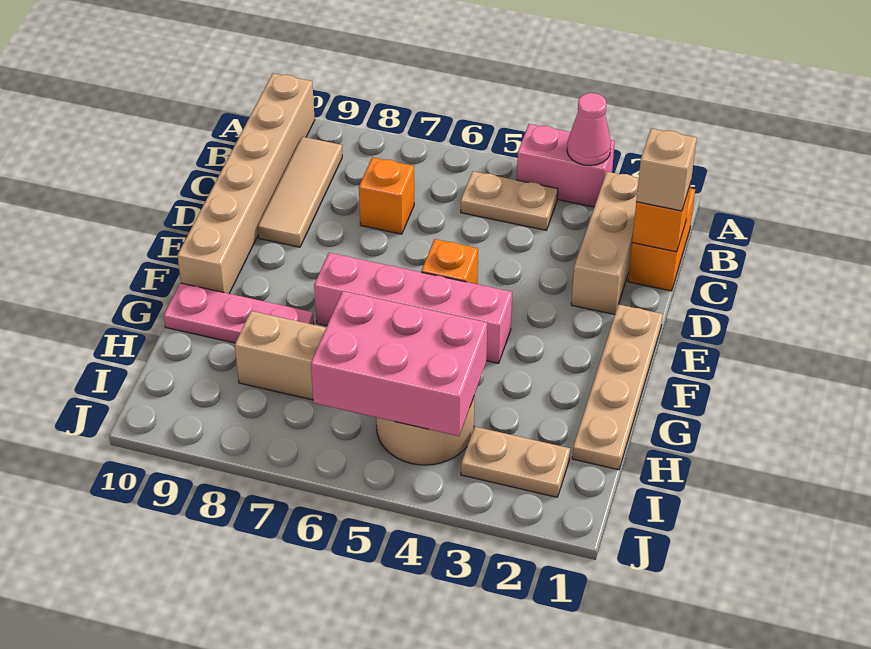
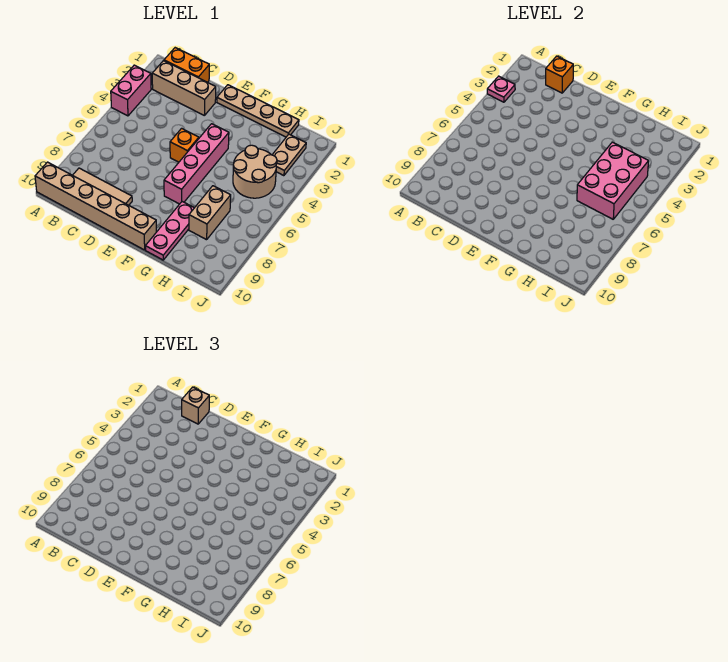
pink cone A3 level 2 -> pink plate A3 level 2
tan plate B4:B5 level 1 -> none
orange brick C7 level 1 -> none

